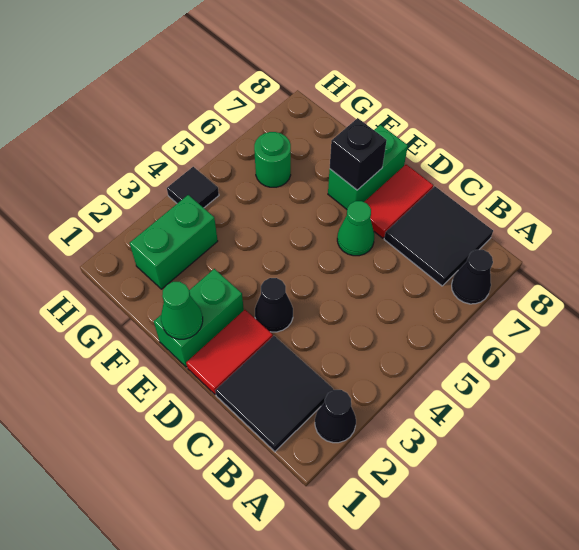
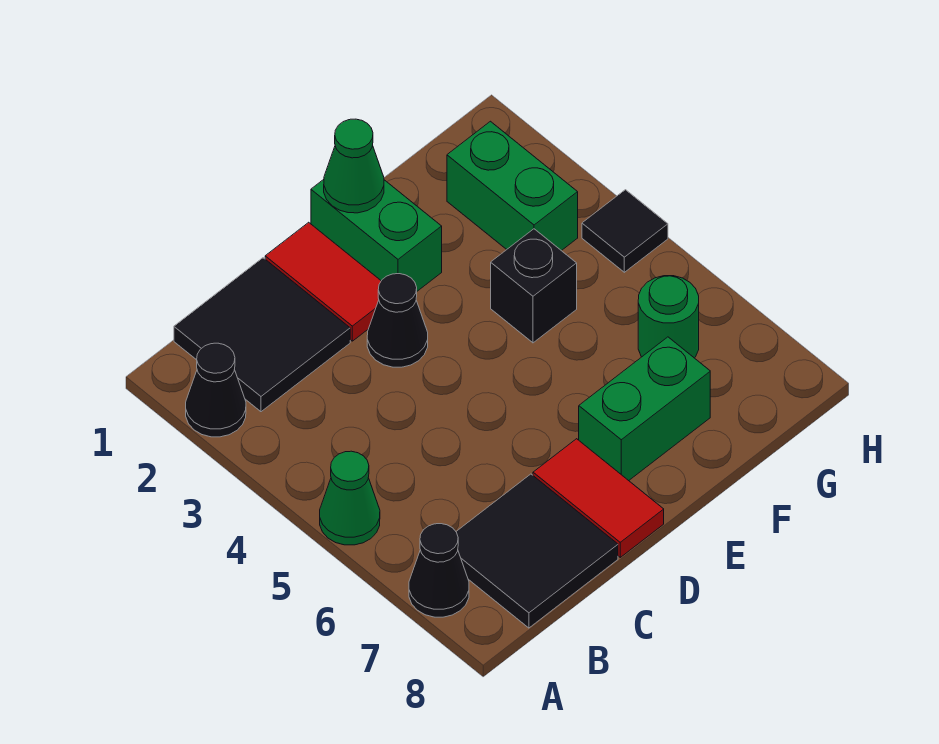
green cone D6 level 1 -> green cone A5 level 1
green brick E7:E8 level 1 -> green brick E7:F7 level 1
black brick E7 level 2 -> black brick F4 level 1

